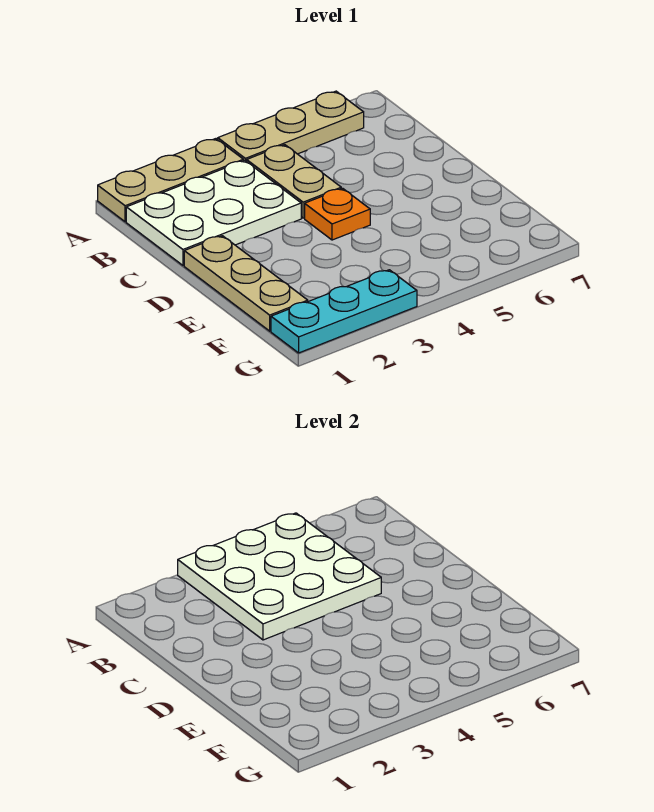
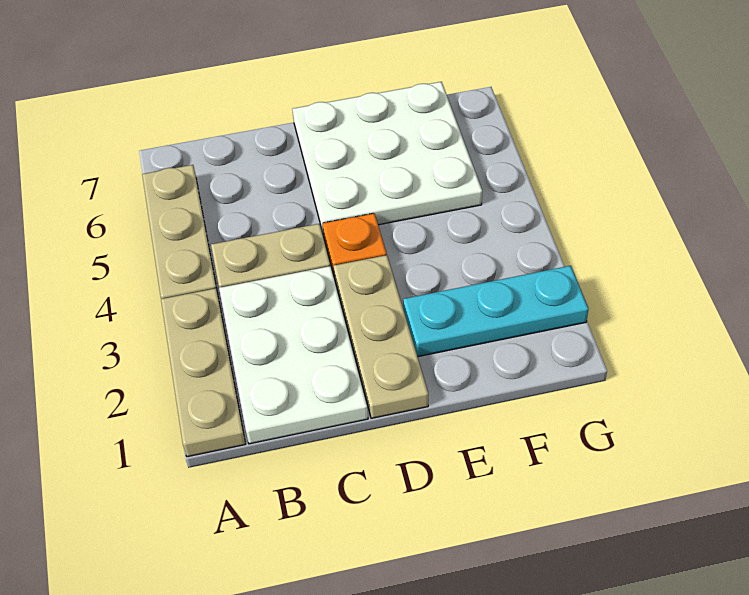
white plate A3:C5 level 2 -> white plate D5:F7 level 1
tan plate D1:F1 level 1 -> tan plate D1:D3 level 1
cyan plate G1:G3 level 1 -> cyan plate E2:G2 level 1

